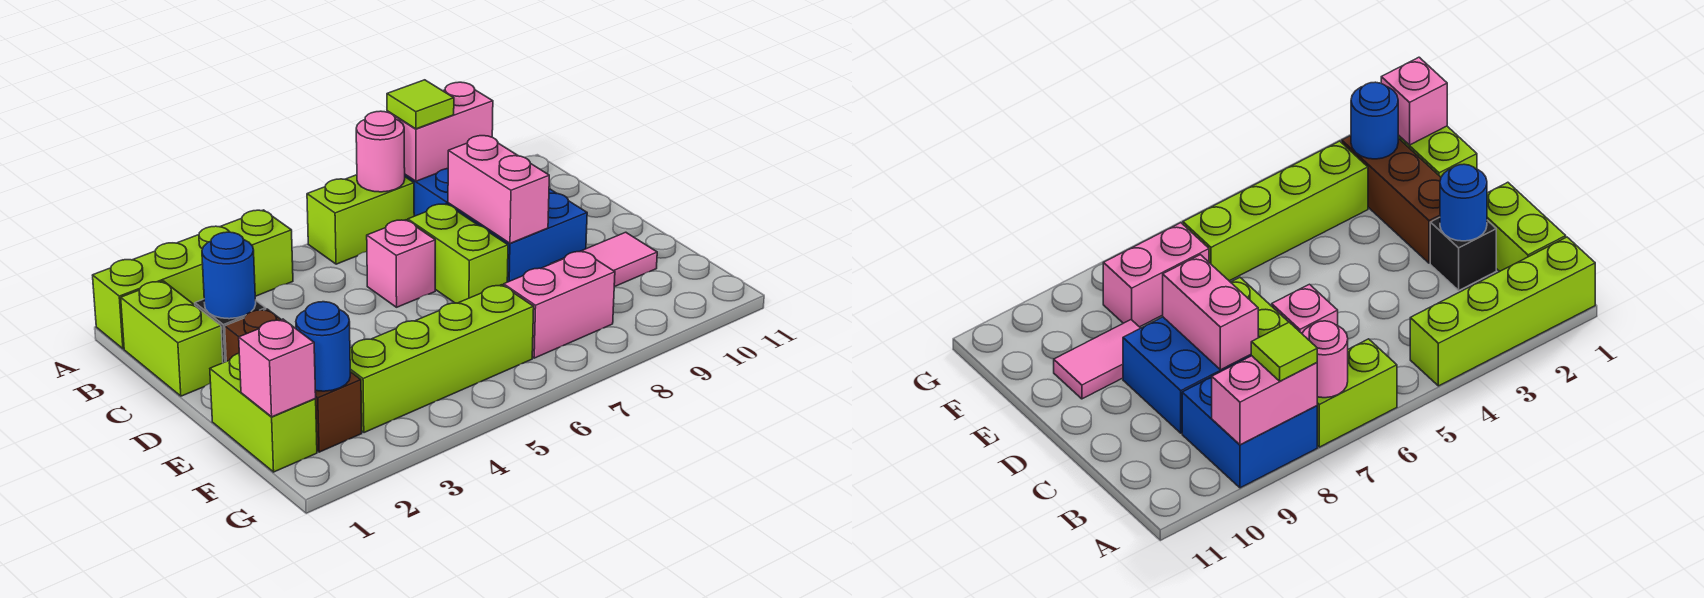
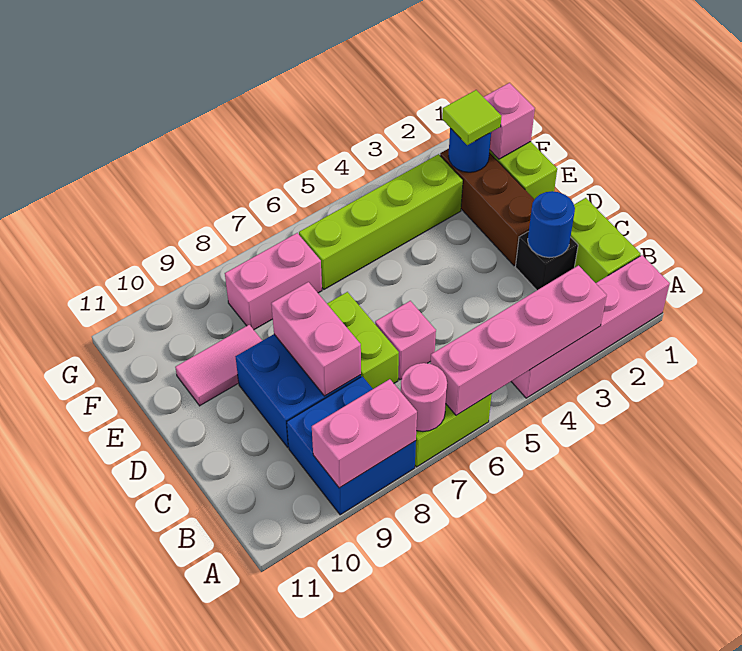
lime brick A1:A4 level 1 -> pink brick A1:A4 level 1
none -> pink brick A3:A6 level 2
lime tile A8 level 3 -> lime tile F2 level 3

